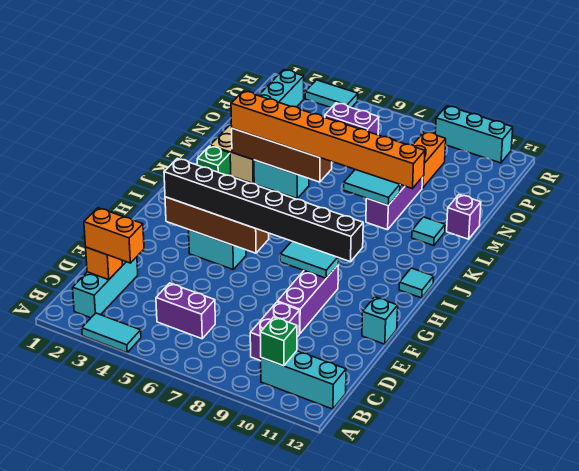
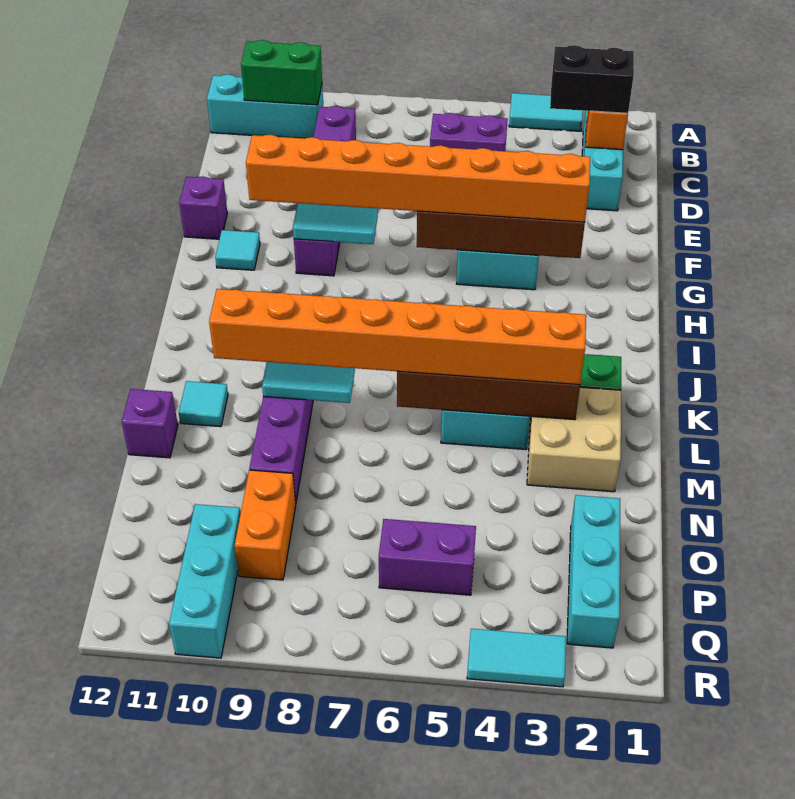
green brick B10 level 2 -> green brick B10:B11 level 2
orange brick C2:C3 level 3 -> black brick C2:C3 level 3
cyan brick F12 level 1 -> purple brick F12 level 1
black brick G3:G10 level 3 -> orange brick G3:G10 level 3
cyan tile I12 level 1 -> cyan tile G11 level 1
cyan brick R9:R11 level 1 -> cyan brick P10:R10 level 1

